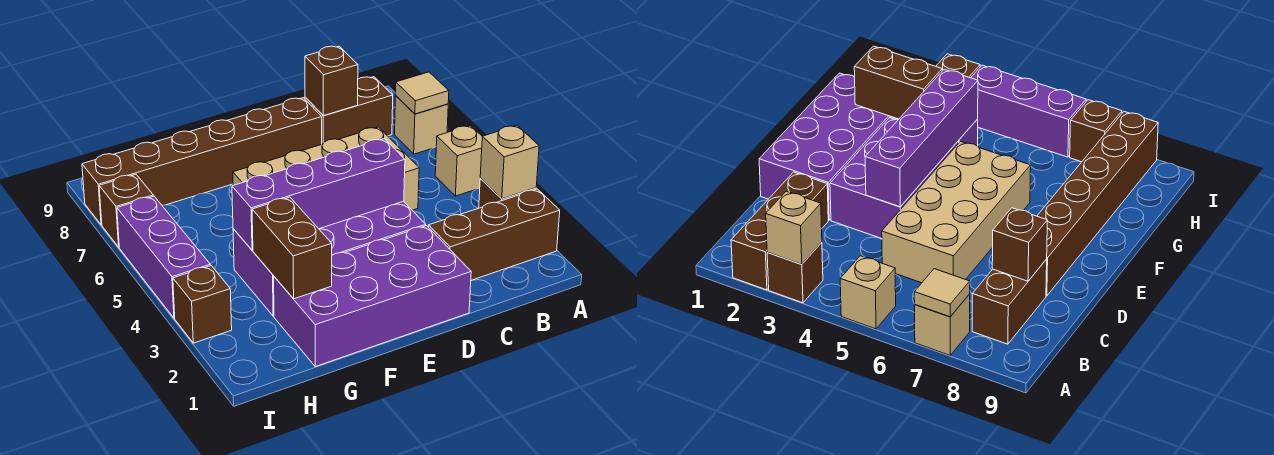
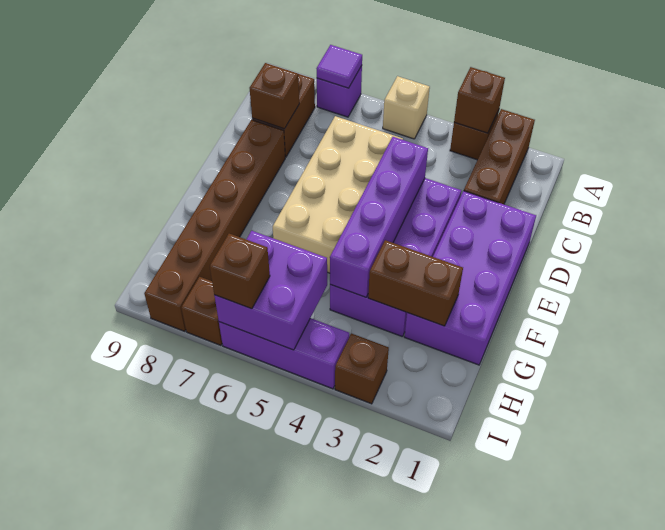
tan brick A3 level 2 -> brown brick A3 level 2
tan brick A7 level 1 -> purple brick A7 level 1
tan tile A7 level 2 -> purple tile A7 level 2
none -> purple brick H5:I6 level 2
none -> brown brick I6 level 3

